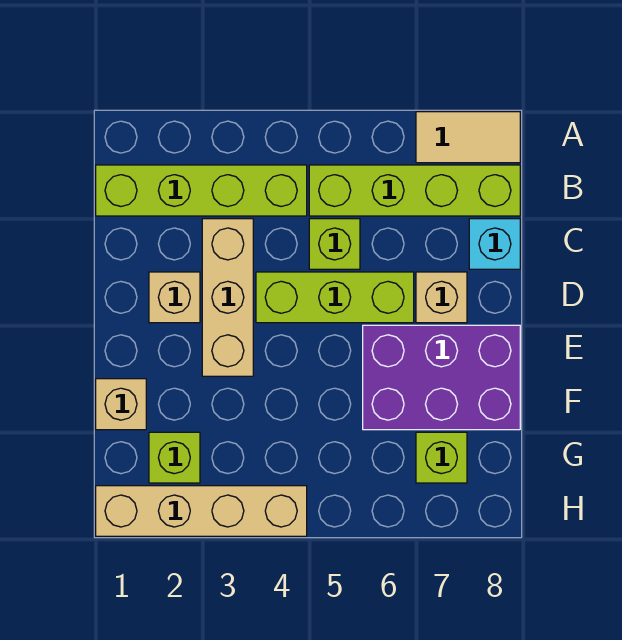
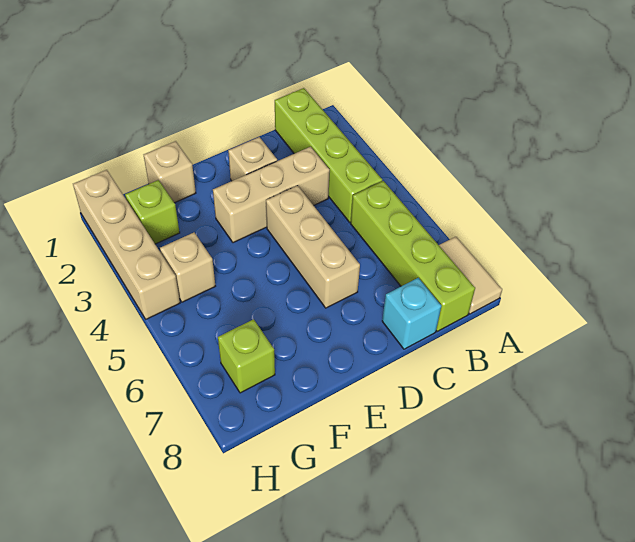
lime brick C5 level 1 -> none
lime brick D4:D6 level 1 -> tan brick D4:D6 level 1
tan brick D7 level 1 -> tan brick G4 level 1
purple brick E6:F8 level 1 -> none

